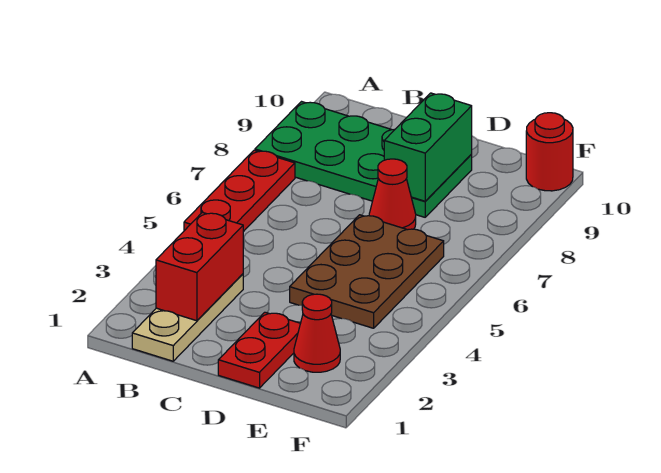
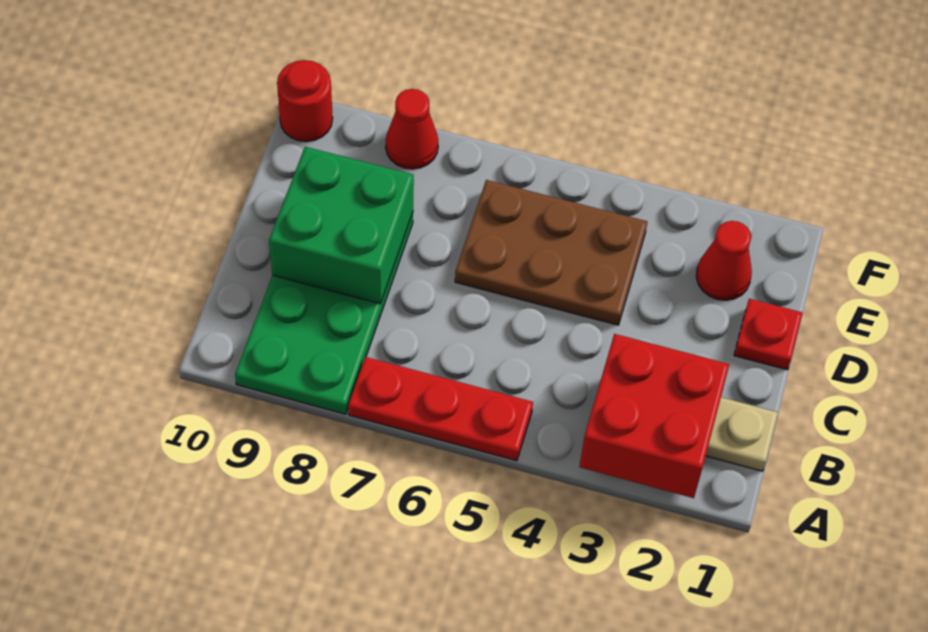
red brick B2:B3 level 2 -> red brick A2:B3 level 2
red plate D1:D2 level 1 -> red plate D1 level 1
red cone D7 level 1 -> red cone F8 level 1
green brick D8:D9 level 2 -> green brick C8:D9 level 2

